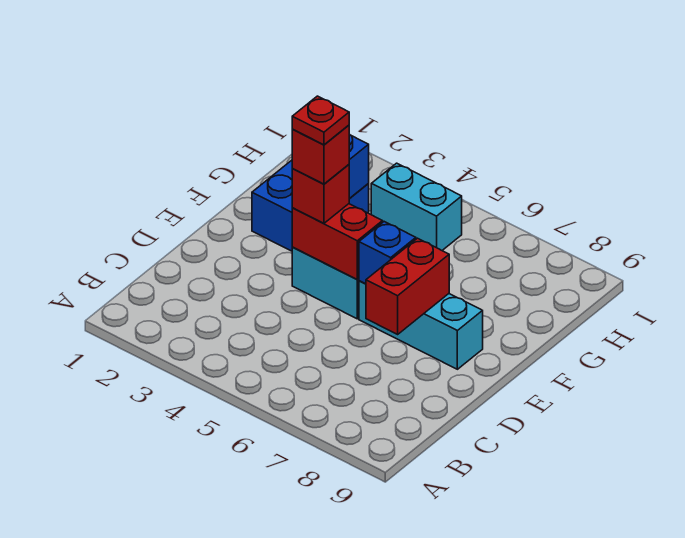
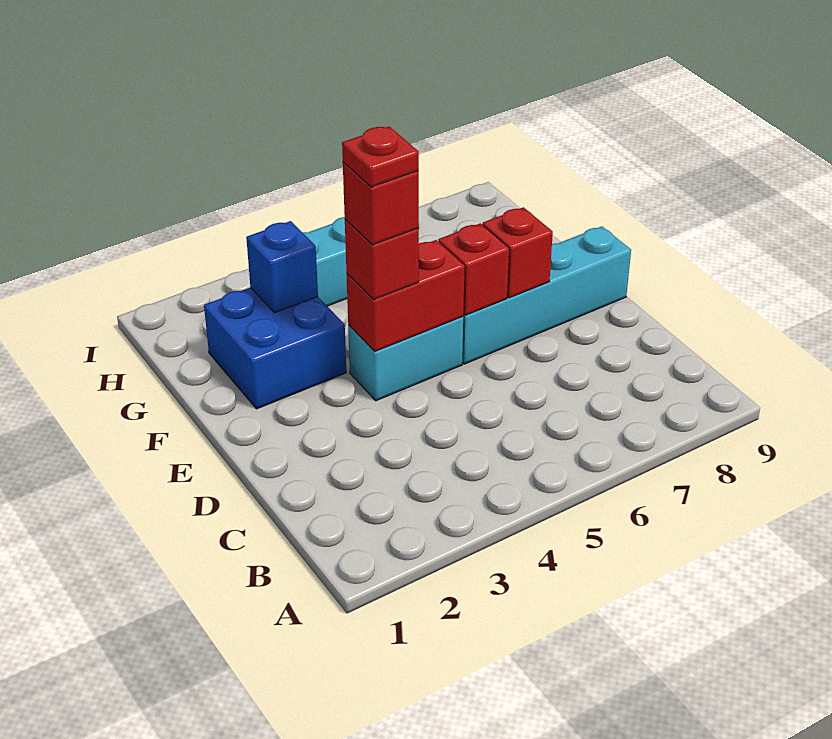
red brick D7:E7 level 2 -> red brick E7 level 2
cyan brick E6:E8 level 1 -> cyan brick E6:E9 level 1
blue brick E6 level 2 -> red brick E6 level 2

